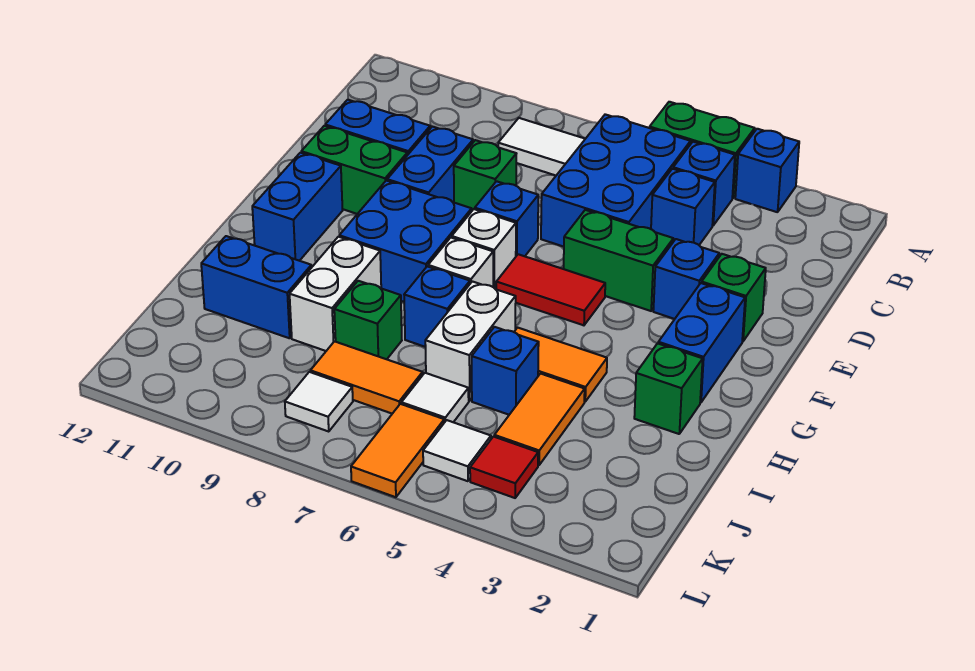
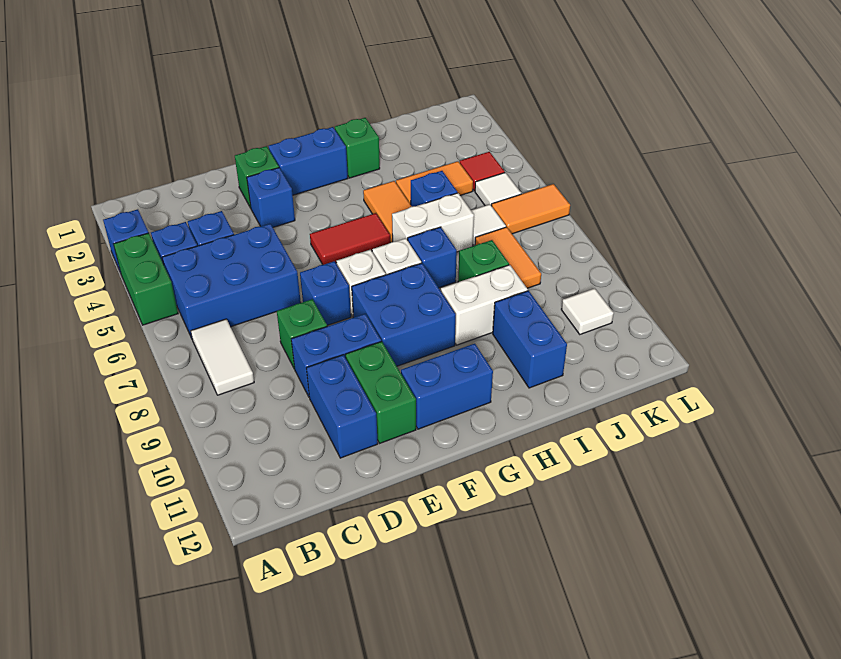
green brick E4:E5 level 1 -> none
red tile F5:F6 level 1 -> red tile F5:G5 level 1
white tile K8 level 1 -> white tile K10 level 1

